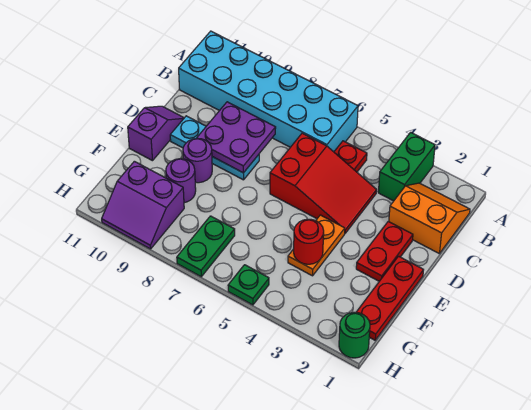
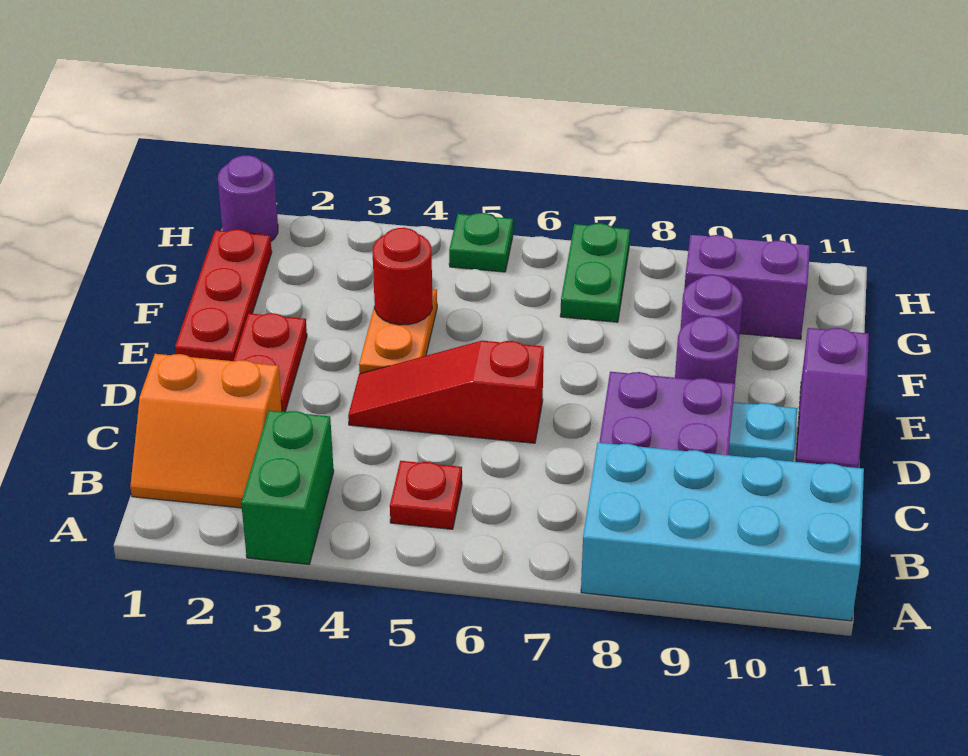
cyan brick A6:B11 level 1 -> cyan brick A8:B11 level 1
red slope C4:D6 level 1 top 6 -> red slope D4:D6 level 1 top 6
green round brick H1 level 1 -> purple round brick H1 level 1

